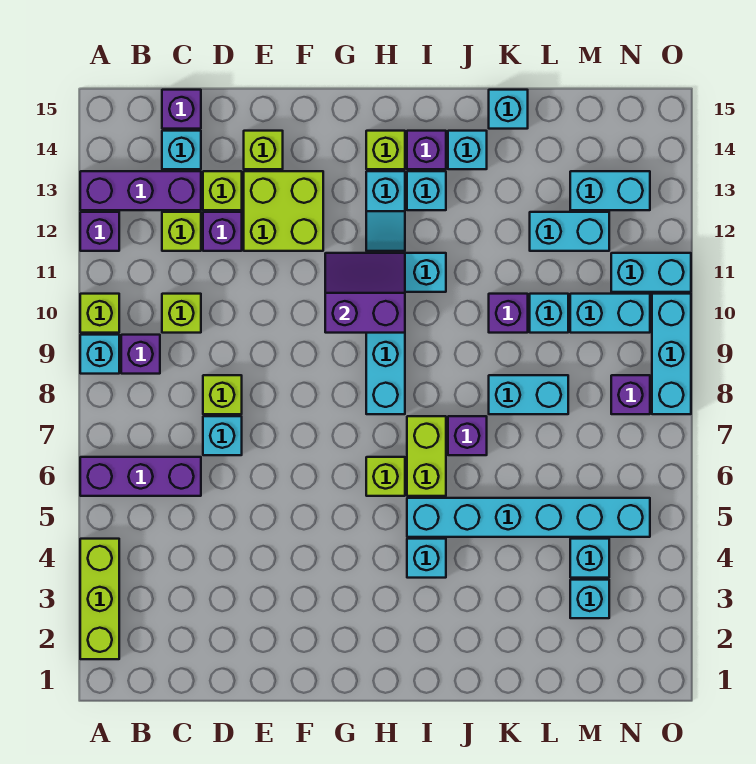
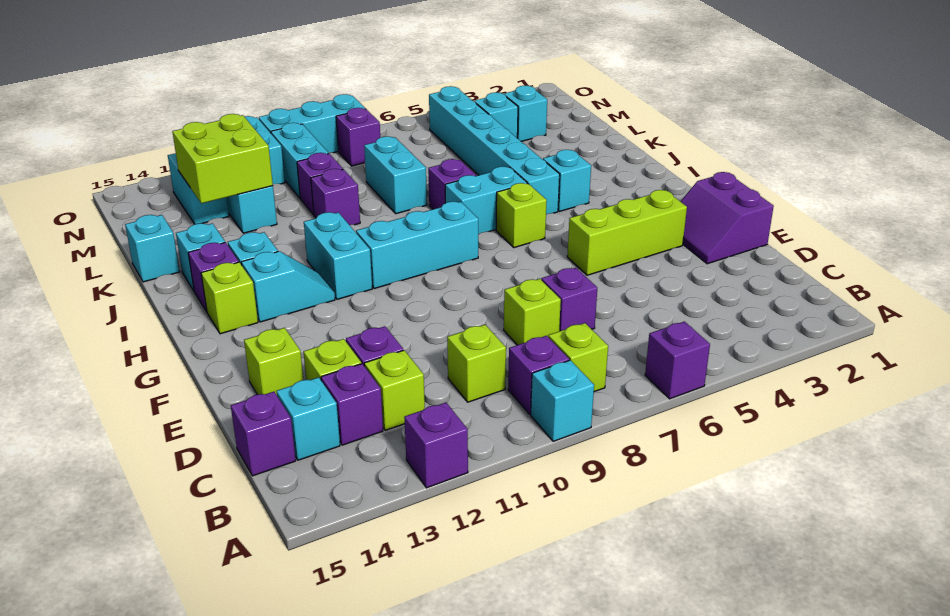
lime brick A2:A4 level 1 -> lime brick F3:F5 level 1
purple brick A6:C6 level 1 -> purple brick A6 level 1
lime brick A10 level 1 -> lime brick B8 level 1
purple brick A13:C13 level 1 -> purple brick C13 level 1
cyan brick D7 level 1 -> purple brick D7 level 1
lime brick E12:F13 level 1 -> lime brick L12:M13 level 2
purple slope G10:H11 level 2 top 10 -> purple slope E1:F2 level 1 top 1
lime brick I6:I7 level 1 -> cyan brick I6:I7 level 1
cyan brick L10 level 1 -> purple brick L10 level 1

